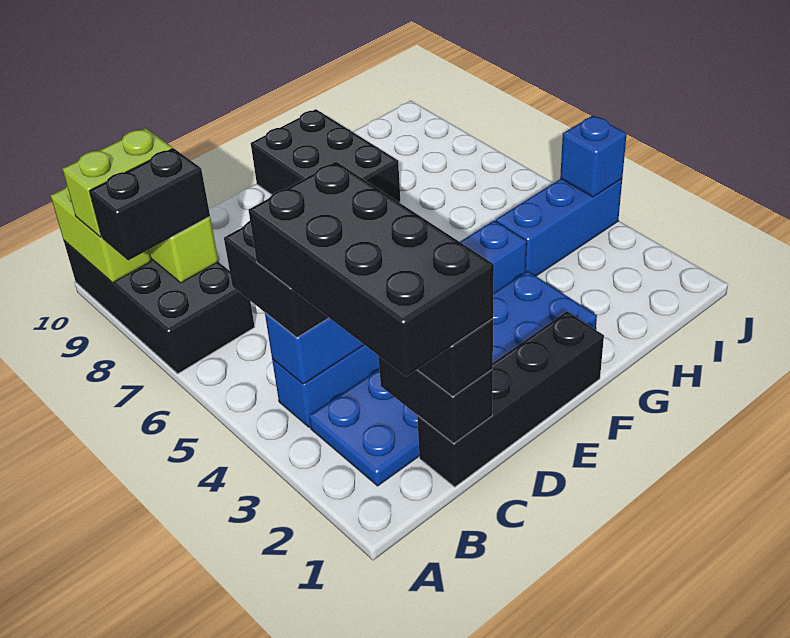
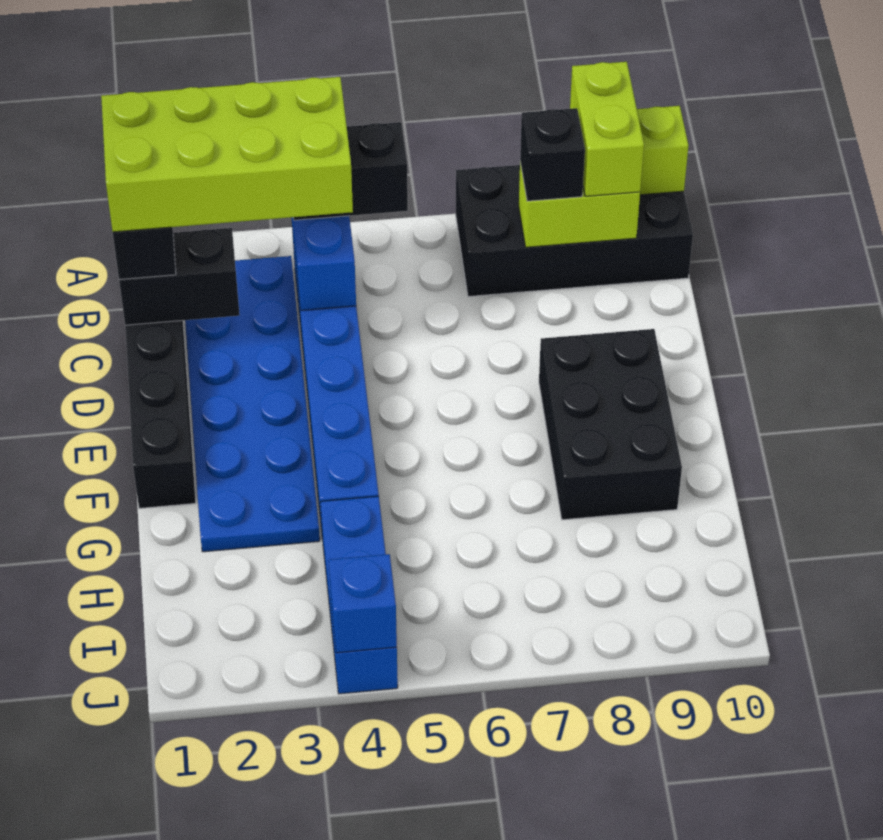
black brick A8:B8 level 3 -> black brick B8 level 3
black brick B1:C4 level 4 -> lime brick B1:C4 level 4
black brick F8:G10 level 1 -> black brick E8:G9 level 1

